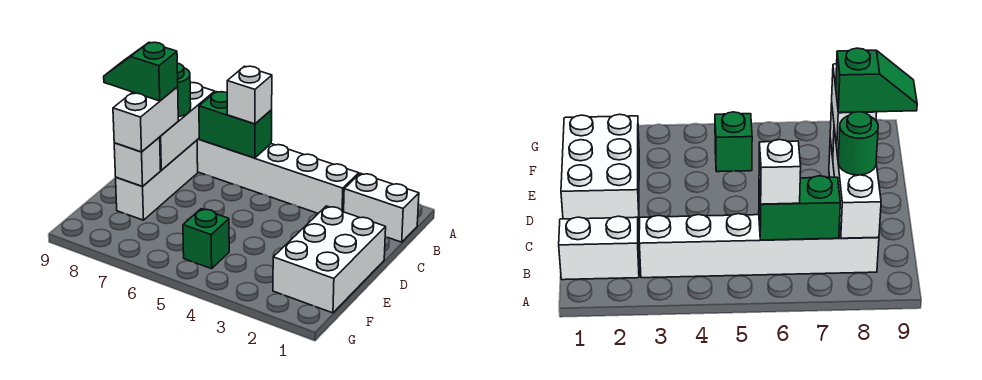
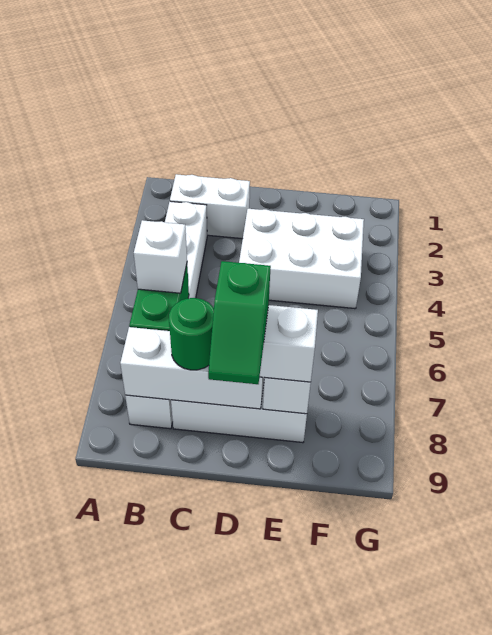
white brick B1:B2 level 1 -> white brick B2:C2 level 1
white brick D1:F2 level 1 -> white brick D3:F4 level 1
green brick F5 level 1 -> none

